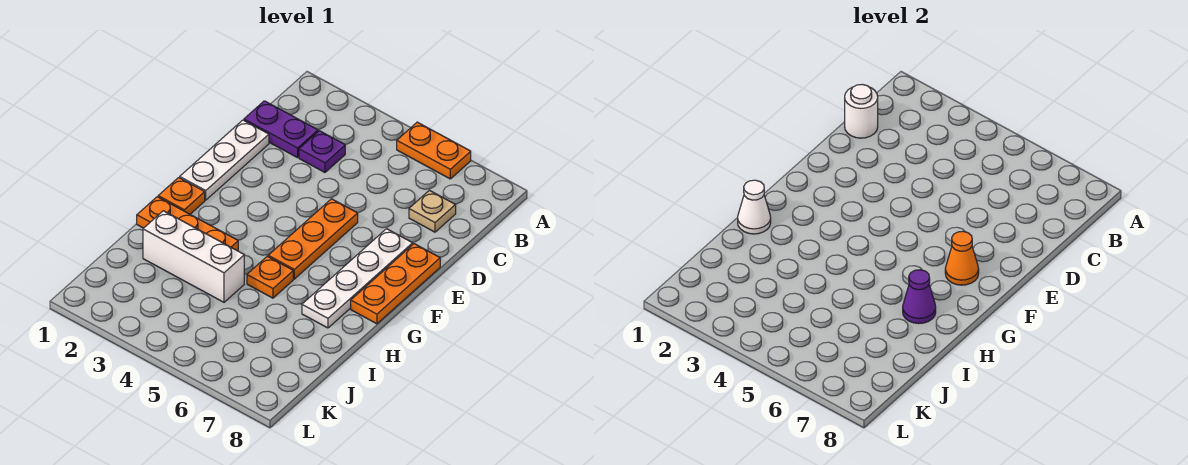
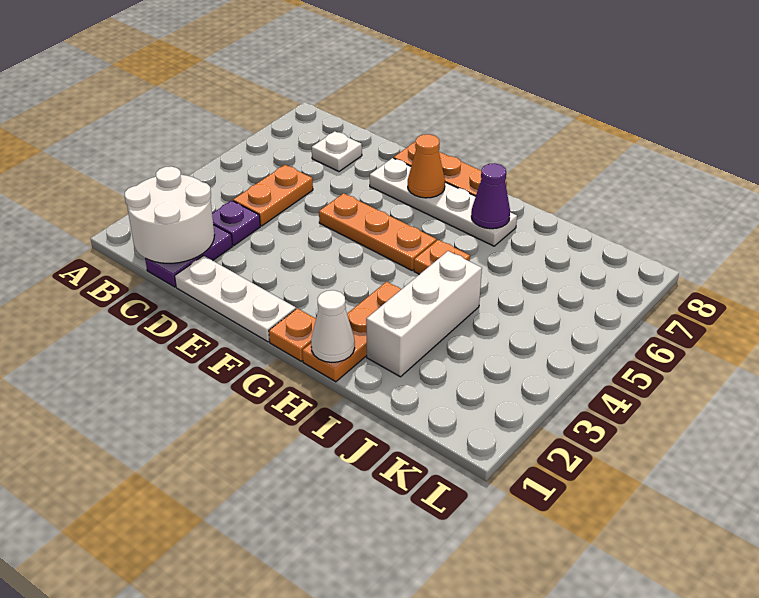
orange plate A5:A6 level 1 -> orange plate C4:C5 level 1
white round brick C1 level 2 -> white round brick B1:C2 level 2
tan plate C7 level 1 -> white plate C7 level 1

